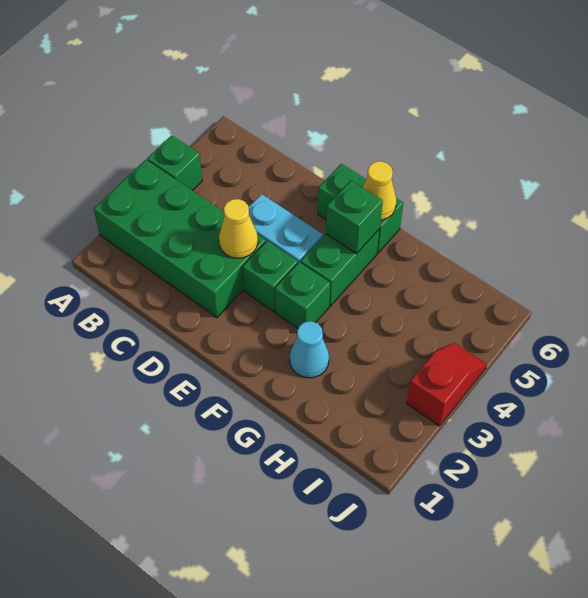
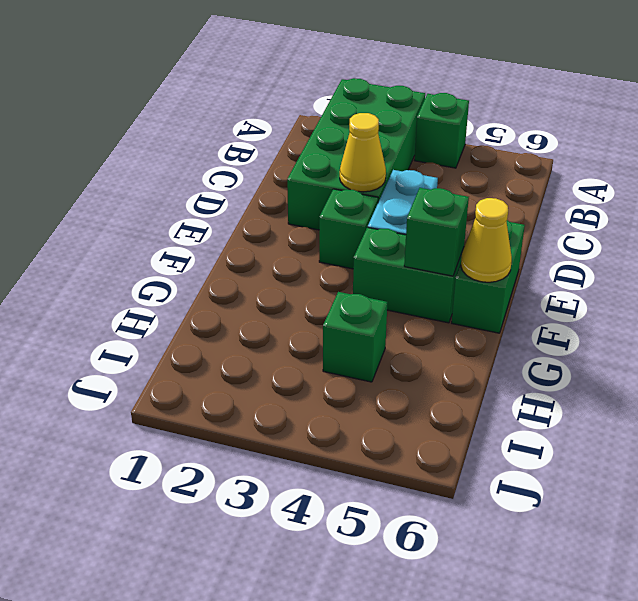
green brick F3 level 1 -> green brick H4 level 1
cyan cone G2 level 1 -> none
red slope J3:J4 level 1 top 3 -> none

